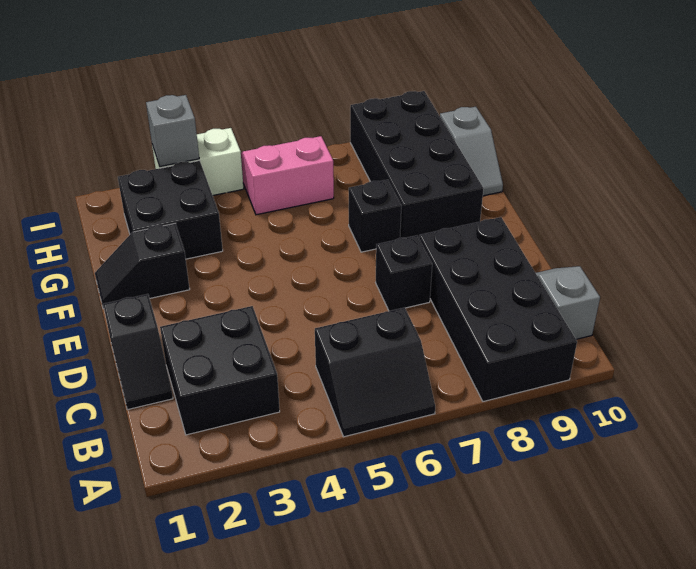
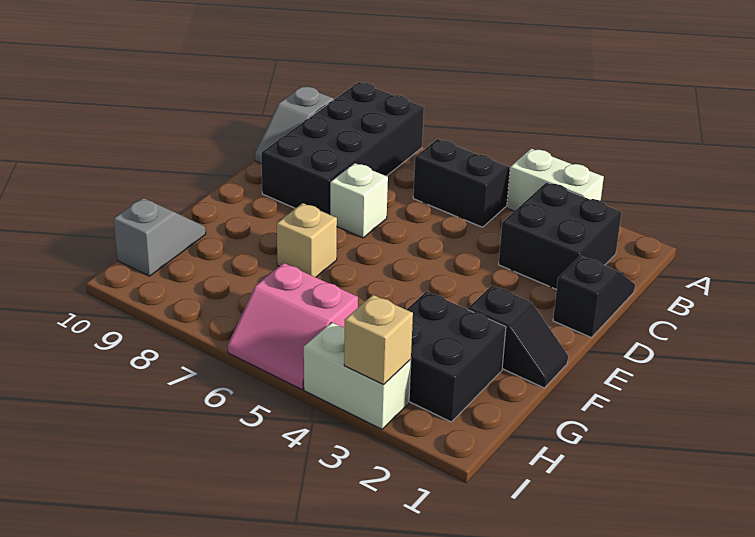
none -> white brick A3:A4 level 1
black brick D7 level 1 -> white brick D7 level 1
black brick F7 level 1 -> tan brick F7 level 1
black brick F8:I9 level 1 -> none
grey brick I3 level 2 -> tan brick I3 level 2

